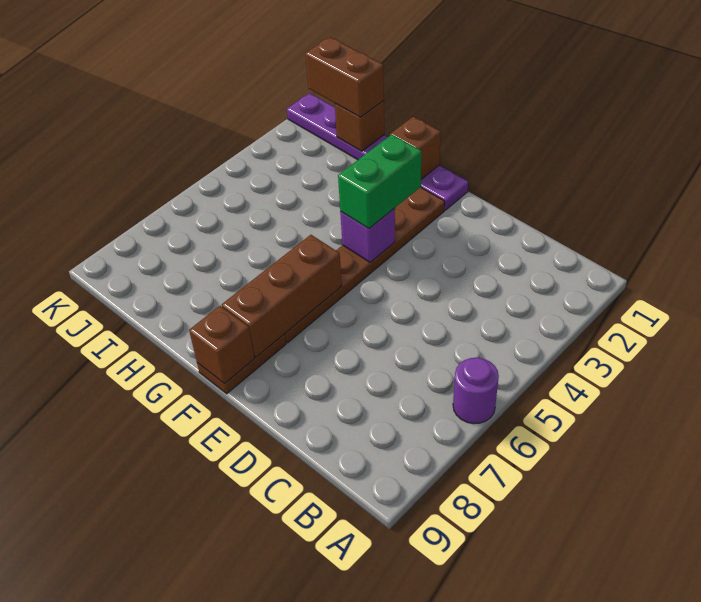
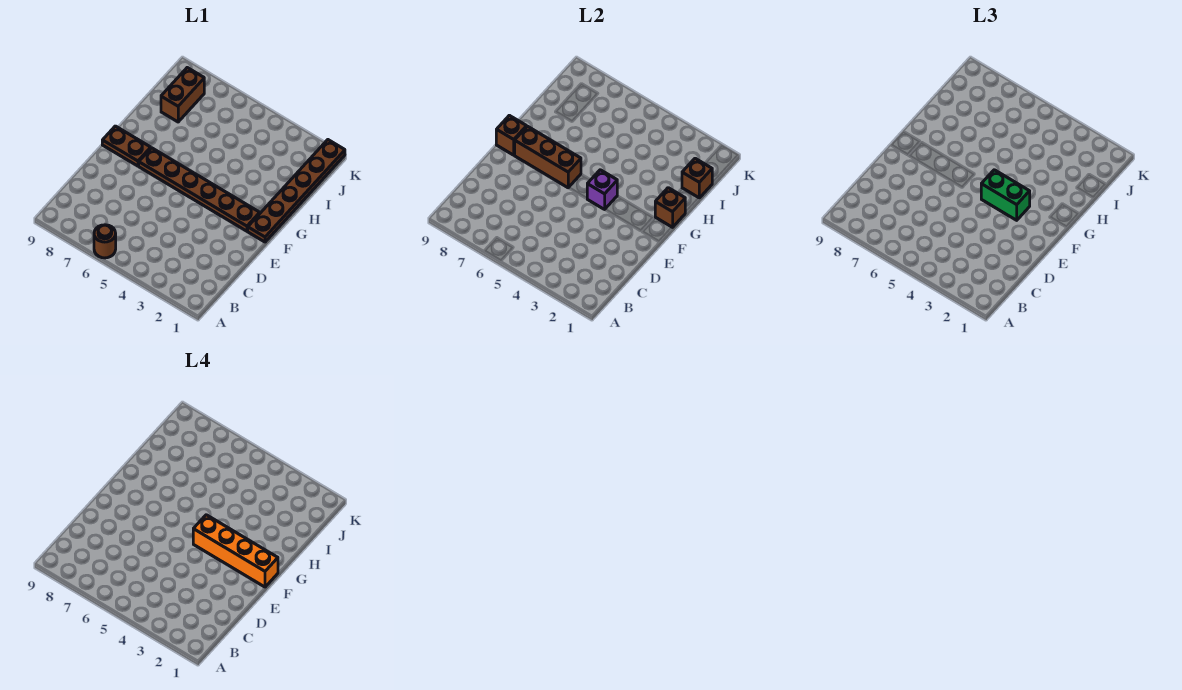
purple round brick A6 level 1 -> brown round brick A6 level 1
purple plate F1:K1 level 1 -> brown plate F1:K1 level 1
none -> orange brick F1:F4 level 4
brown brick I1:J1 level 3 -> brown brick I8:J8 level 1

